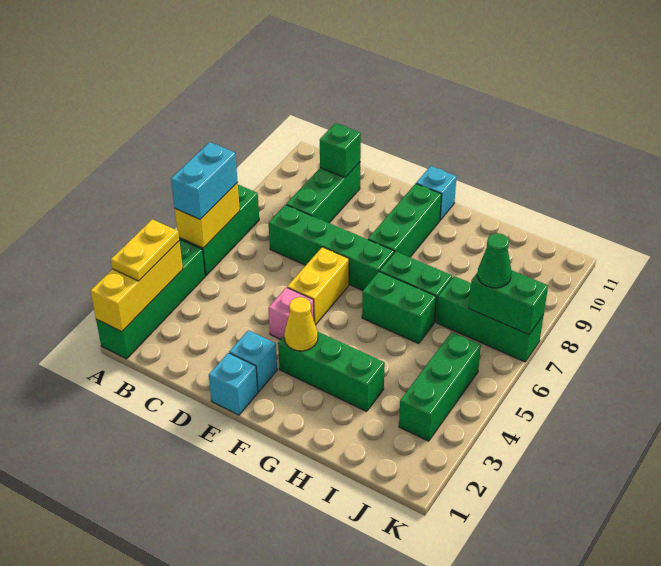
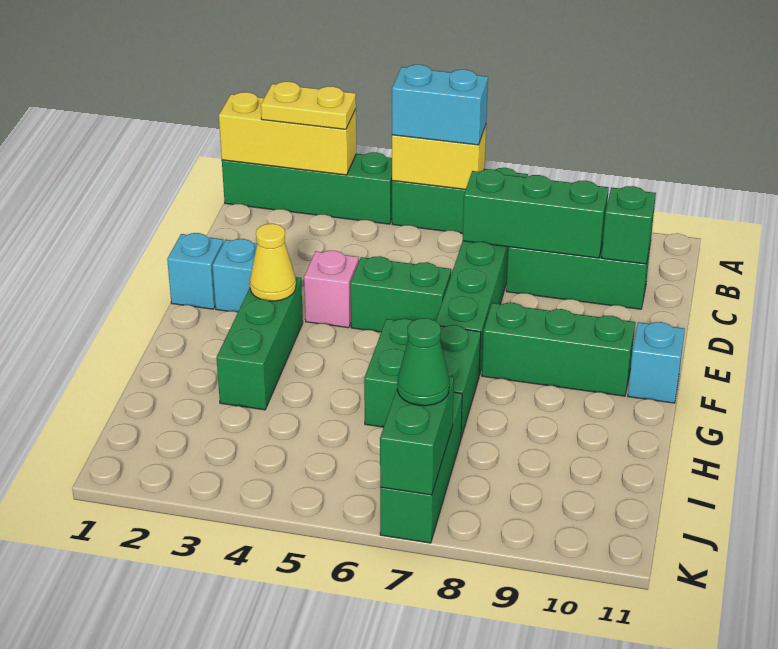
yellow brick E5:E6 level 1 -> green brick E5:E6 level 1
green brick J3:J5 level 1 -> green brick C7:C9 level 2

